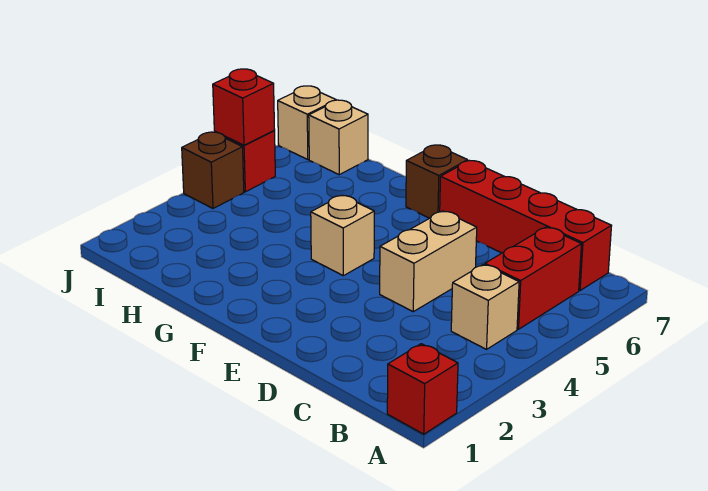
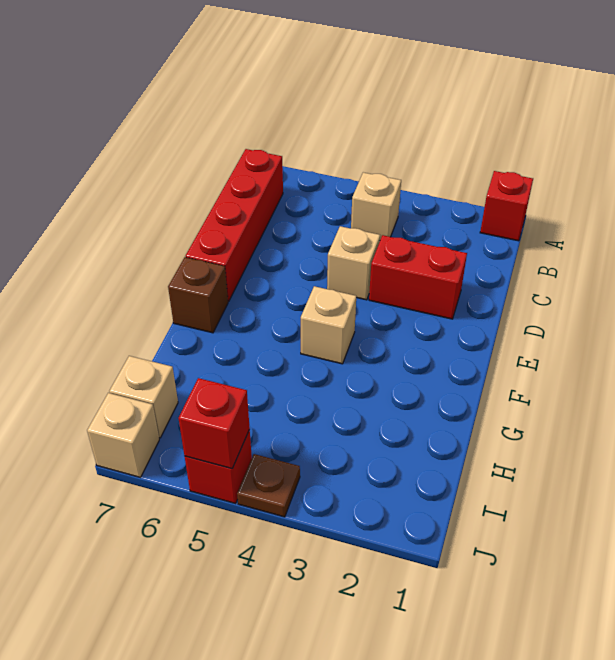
red brick B5:B6 level 1 -> red brick D2:D3 level 1
tan brick D4:D5 level 1 -> tan brick D4 level 1
brown brick J4 level 1 -> brown plate J4 level 1

